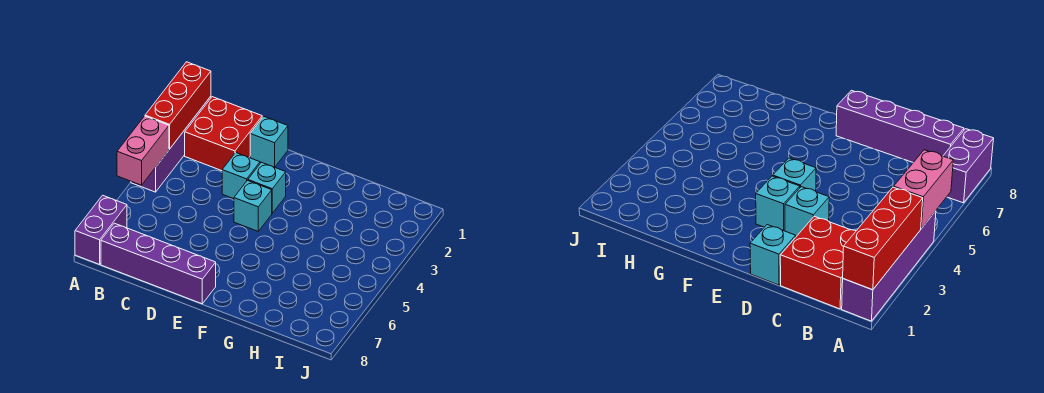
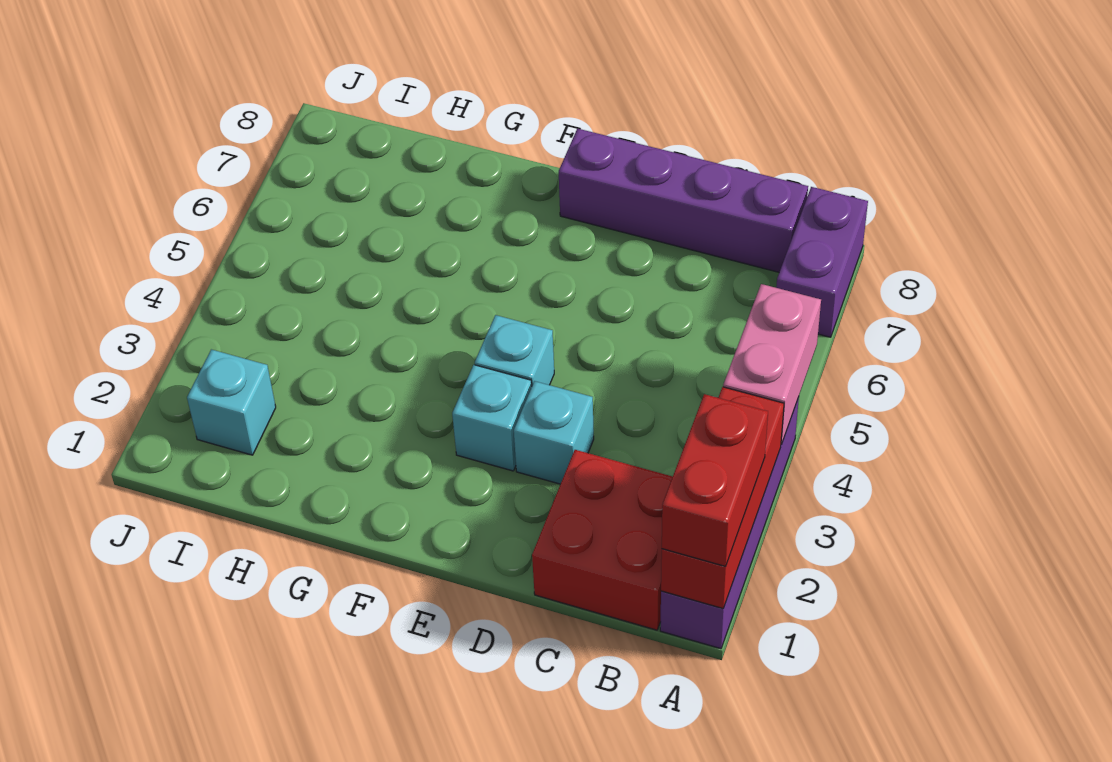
none -> red brick A1:A2 level 3
cyan brick D1 level 1 -> cyan brick I2 level 1

